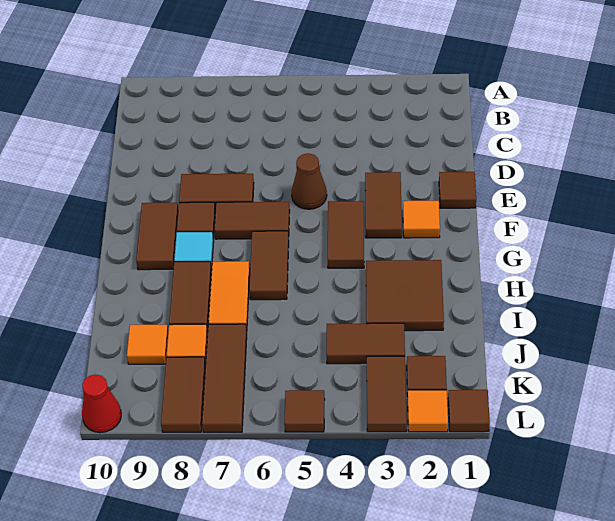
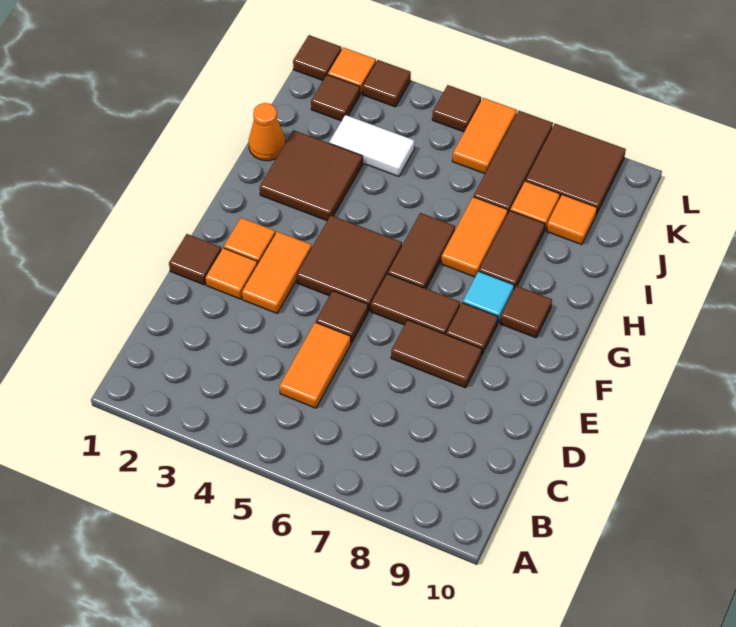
none -> orange tile C5:D5 level 1
none -> orange tile E2 level 1
brown tile E3:F3 level 1 -> orange tile E3:F3 level 1
brown cone E5 level 1 -> brown tile E5 level 1
brown tile F4:G4 level 1 -> brown tile F4:G5 level 1
brown tile F9:G9 level 1 -> brown tile G9 level 1
none -> orange cone I1 level 1
brown tile J3:J4 level 1 -> white tile J3:J4 level 1
brown tile K3:L3 level 1 -> brown tile L3 level 1
none -> orange tile K6:L6 level 1
brown tile K8:L8 level 1 -> brown tile K8:L9 level 1
red cone L10 level 1 -> none

